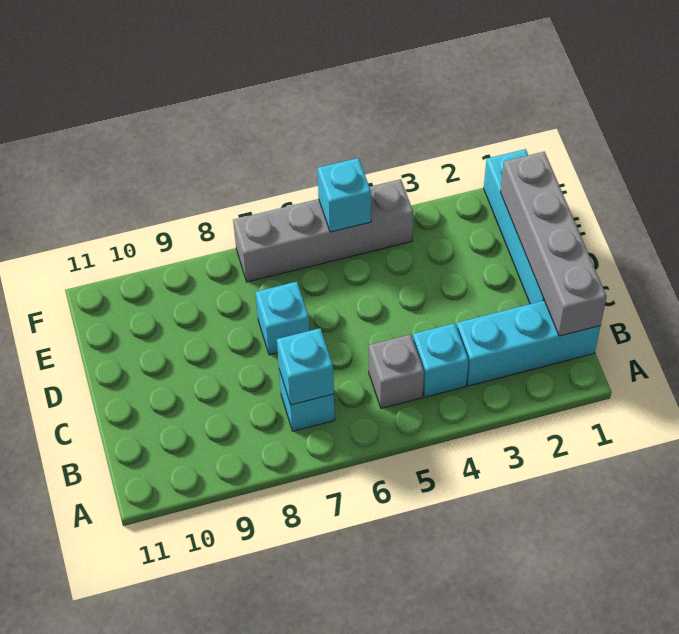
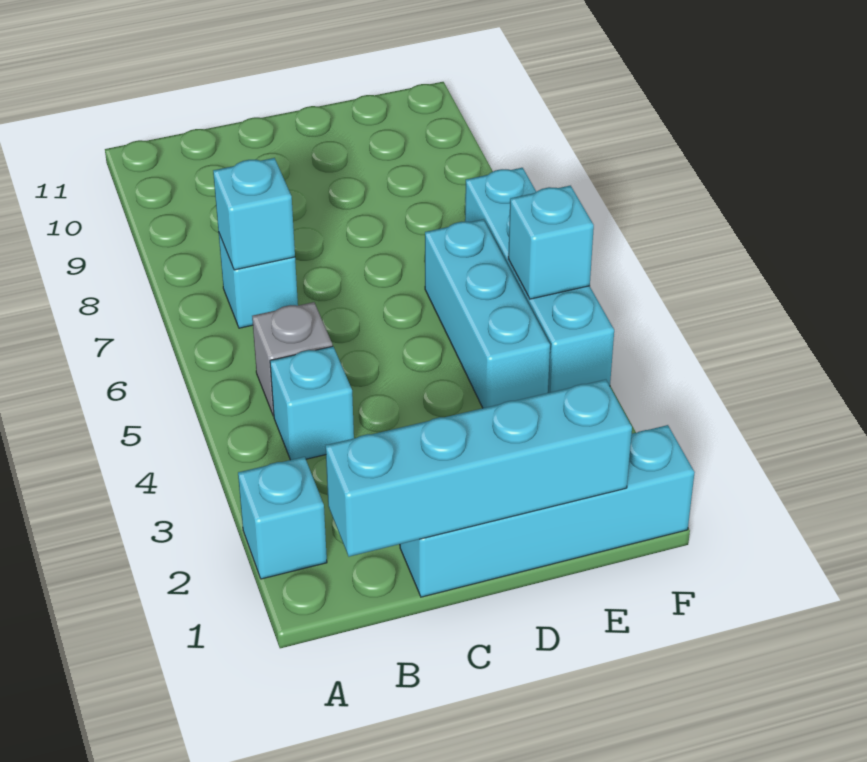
cyan brick B1:B3 level 1 -> cyan brick E4:E6 level 1
grey brick B1:E1 level 2 -> cyan brick B1:E1 level 2
cyan brick D7 level 1 -> cyan brick A2 level 1
grey brick F4:F7 level 1 -> cyan brick F4:F7 level 1

